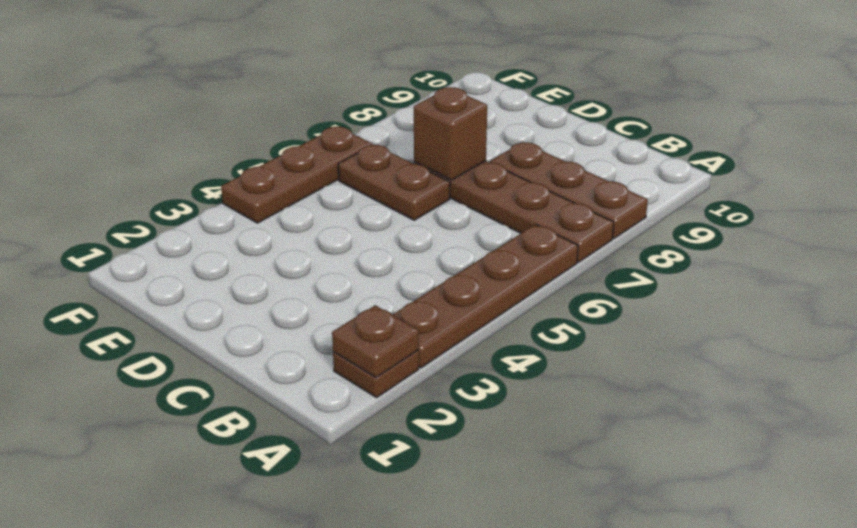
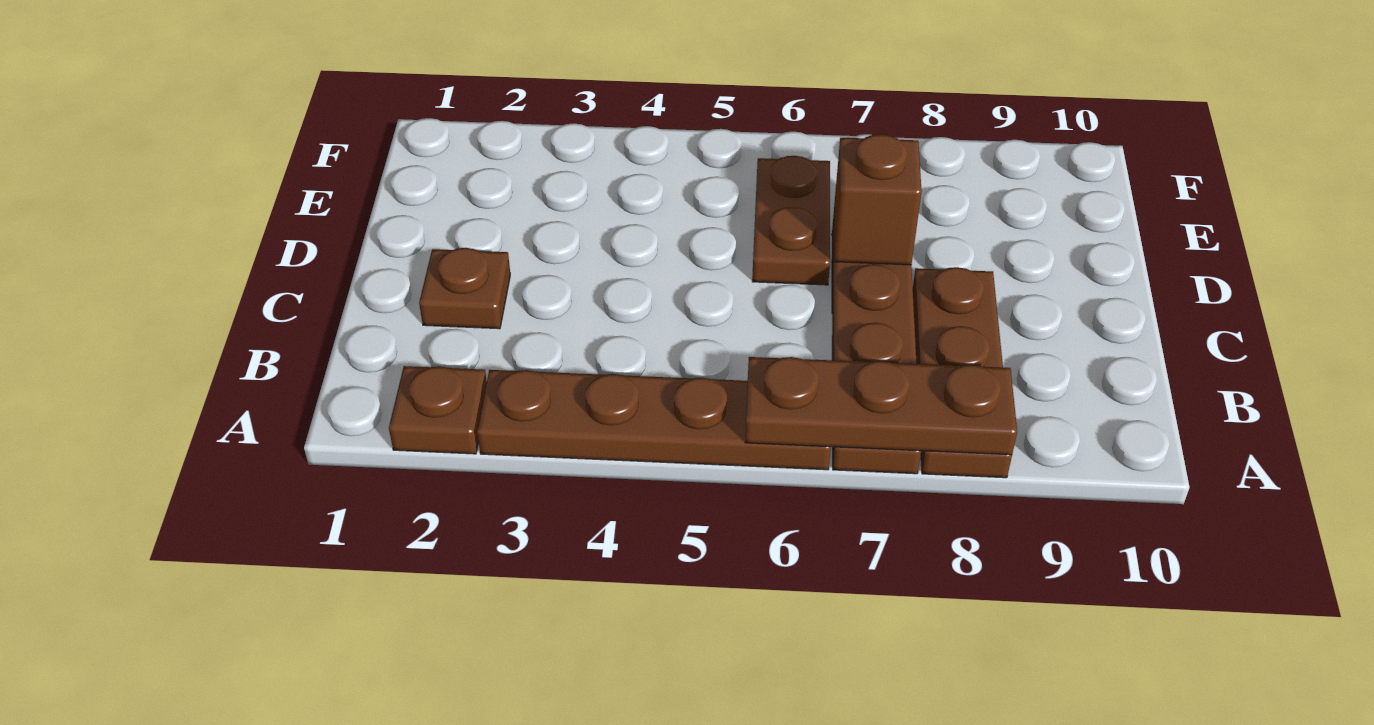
brown plate A2 level 2 -> brown plate C2 level 1
brown plate F4:F6 level 1 -> brown plate A6:A8 level 2

